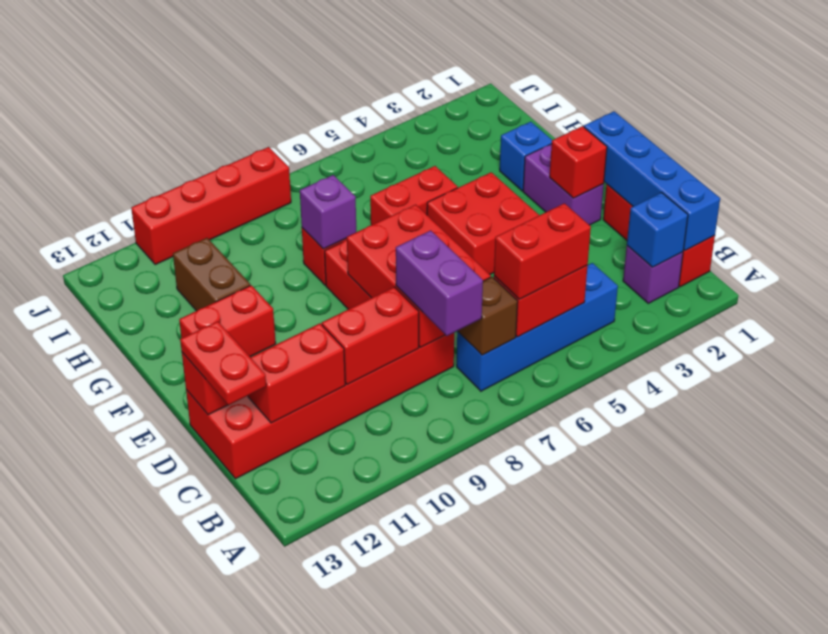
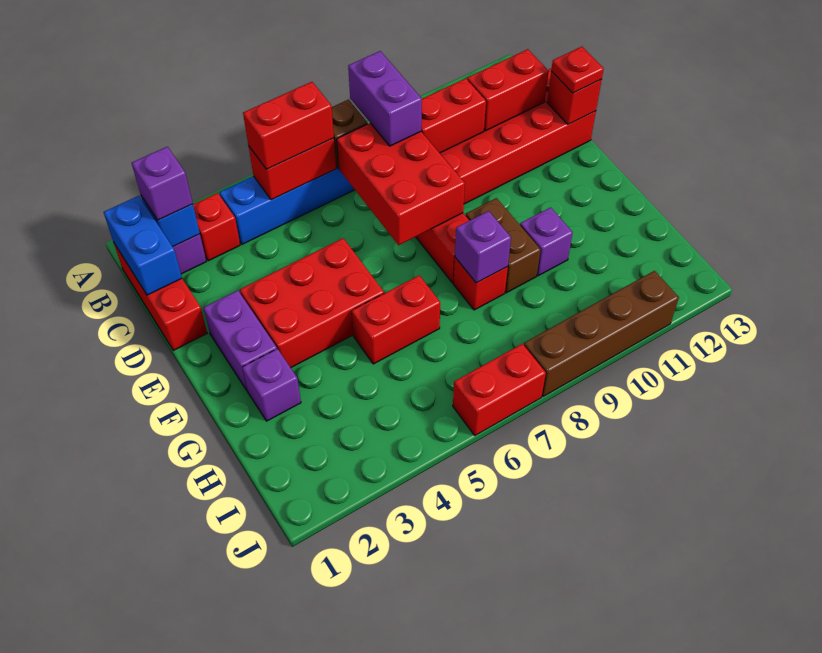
blue brick B1:E1 level 2 -> blue brick B1:C1 level 2
none -> purple brick B2 level 3
red plate C13:D13 level 3 -> red plate D13 level 3
red brick E2 level 2 -> red brick B3 level 1
red brick E4:F5 level 1 -> red brick E3:F5 level 1
red brick F11:F12 level 1 -> red brick J6:J7 level 1
blue brick G2 level 1 -> purple brick G2 level 1
none -> purple brick G10 level 1
brown brick G11:H11 level 1 -> brown brick F9:G9 level 1
red brick J8:J11 level 1 -> brown brick J8:J11 level 1

